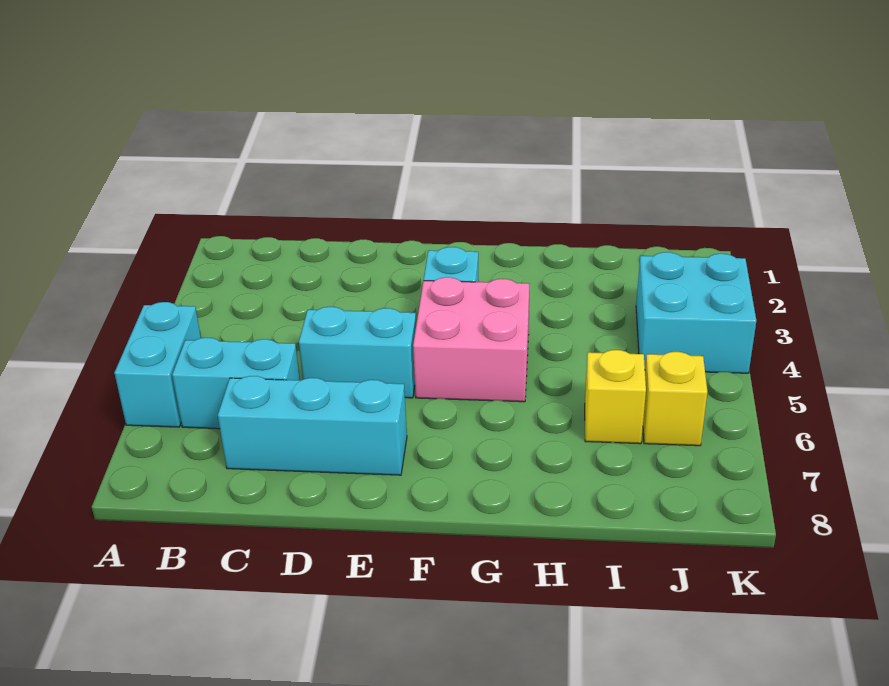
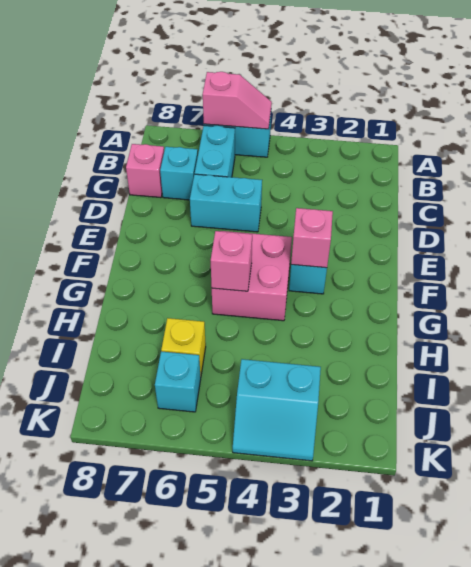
none -> pink slope A5:A6 level 2 top 6
cyan brick C7:E7 level 1 -> cyan brick C7 level 1
none -> pink brick C8 level 1
cyan brick D5:E5 level 1 -> cyan brick D5:D6 level 1
none -> pink brick F3 level 2
none -> pink brick G5 level 2
cyan brick J3:K4 level 1 -> cyan slope J3:K4 level 1 top J
yellow brick J6 level 1 -> cyan brick J6 level 1

